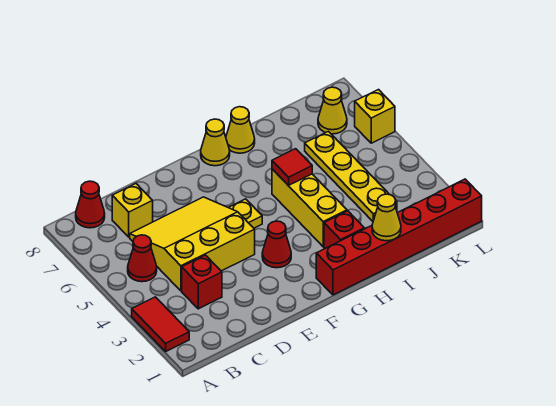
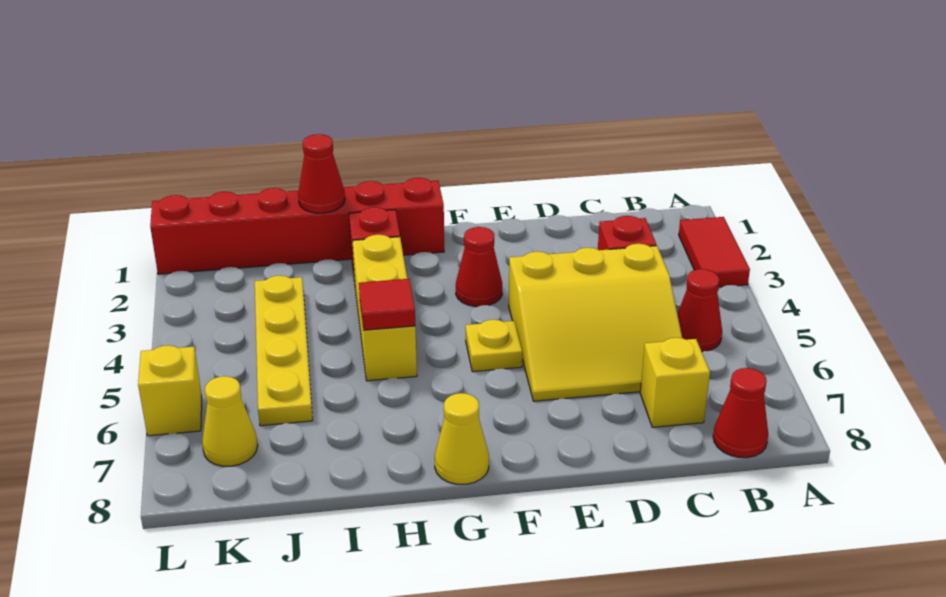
yellow cone H8 level 1 -> none
yellow cone I1 level 2 -> red cone I1 level 2

